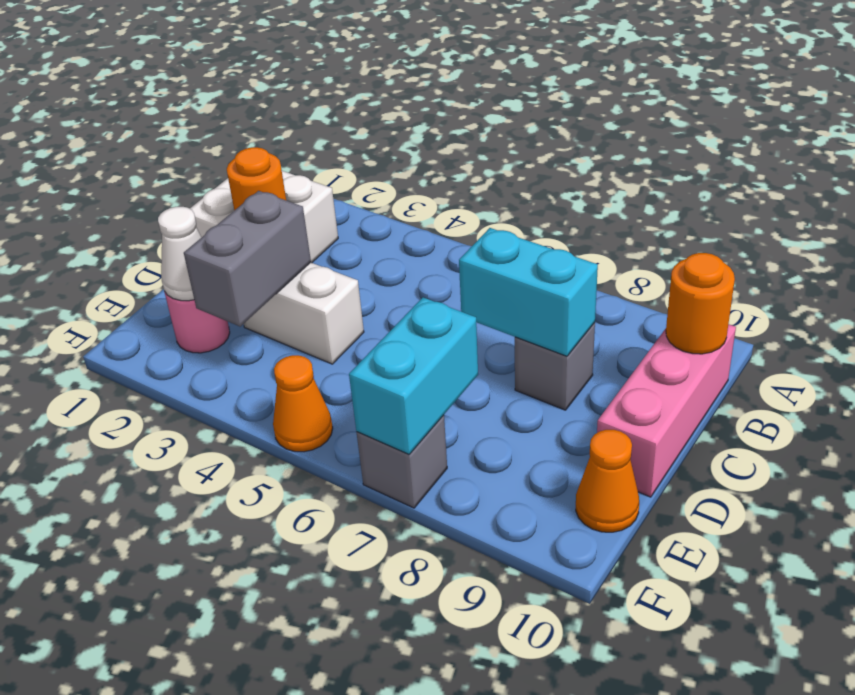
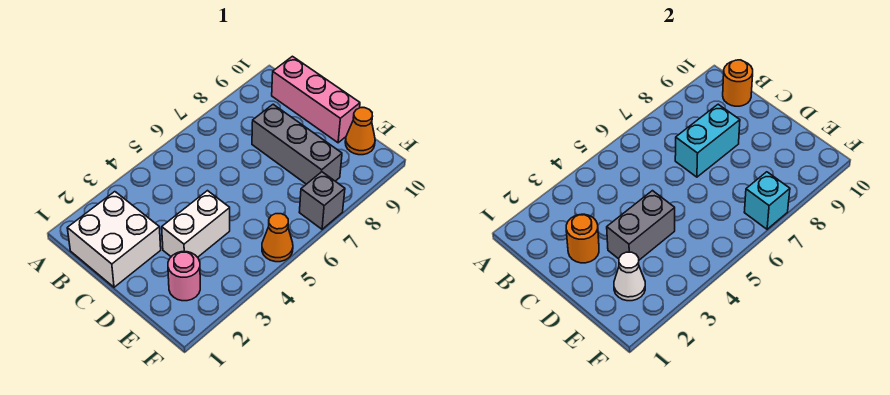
grey brick C8 level 1 -> grey brick C8:E8 level 1
grey brick D3:E3 level 2 -> grey brick D3:D4 level 2
cyan brick E7:F7 level 2 -> cyan brick F7 level 2

